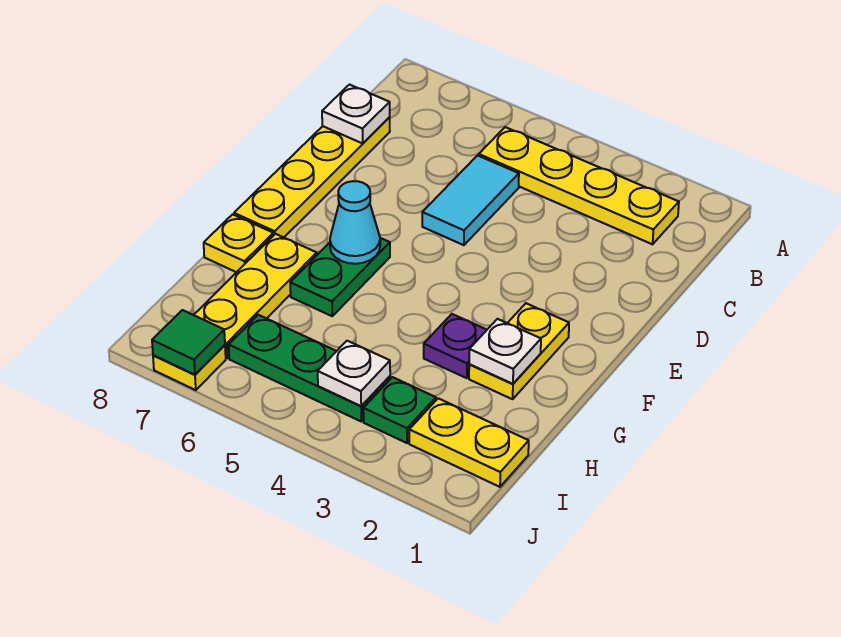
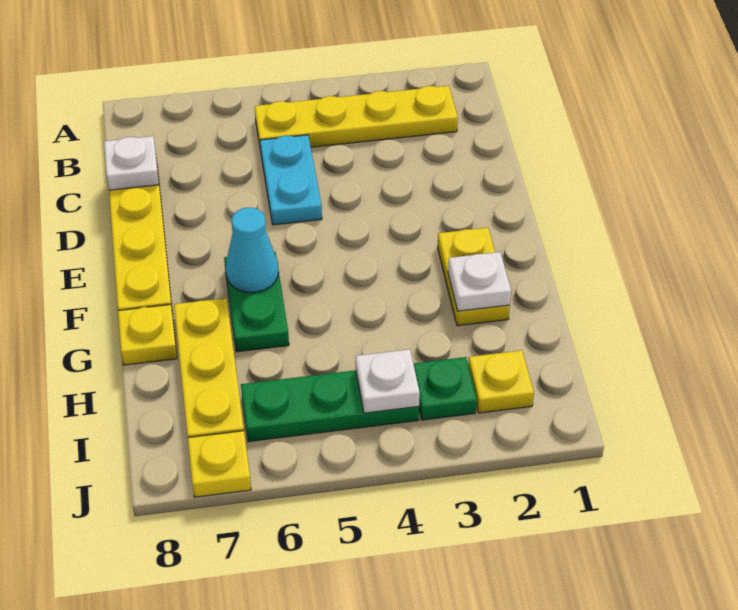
cyan tile C5:D5 level 1 -> cyan plate C5:D5 level 1
purple plate G3 level 1 -> none
yellow plate I1:I2 level 1 -> yellow plate I2 level 1
green tile J7 level 2 -> none

